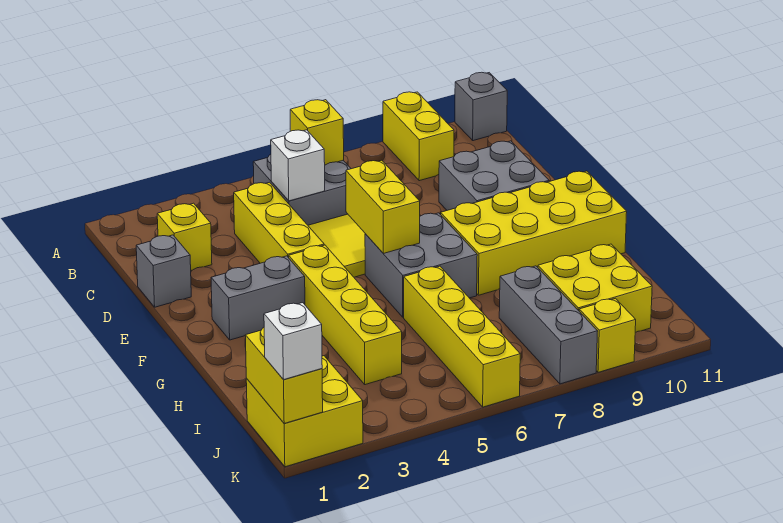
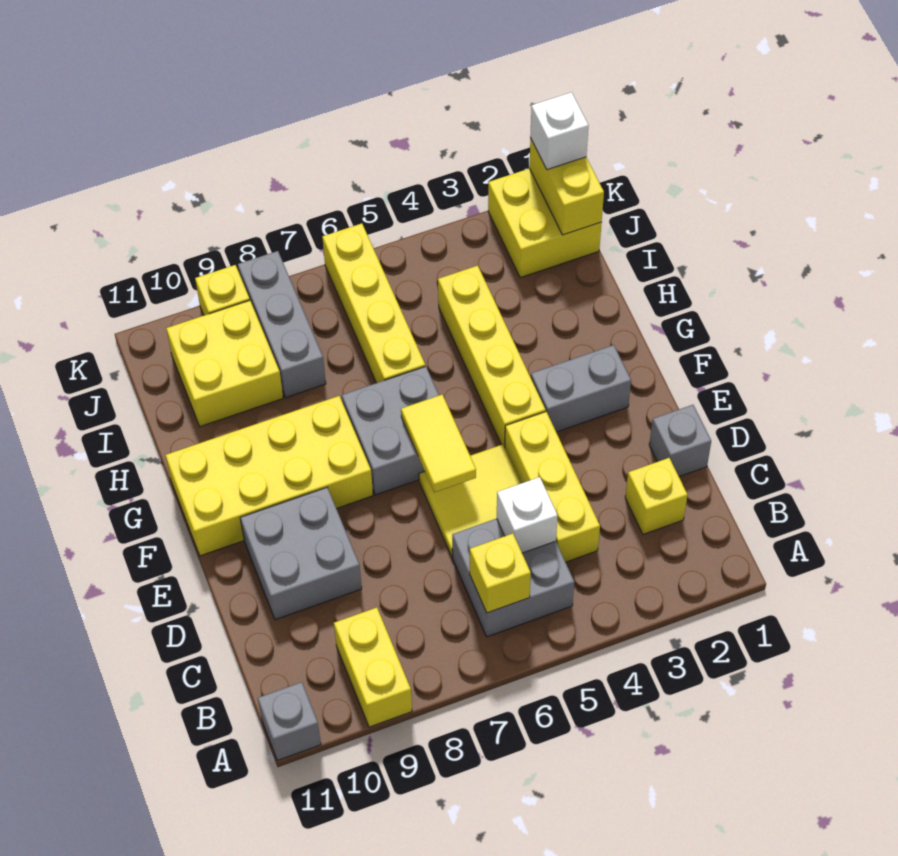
yellow brick E6:F6 level 2 -> yellow tile E6:F6 level 2

